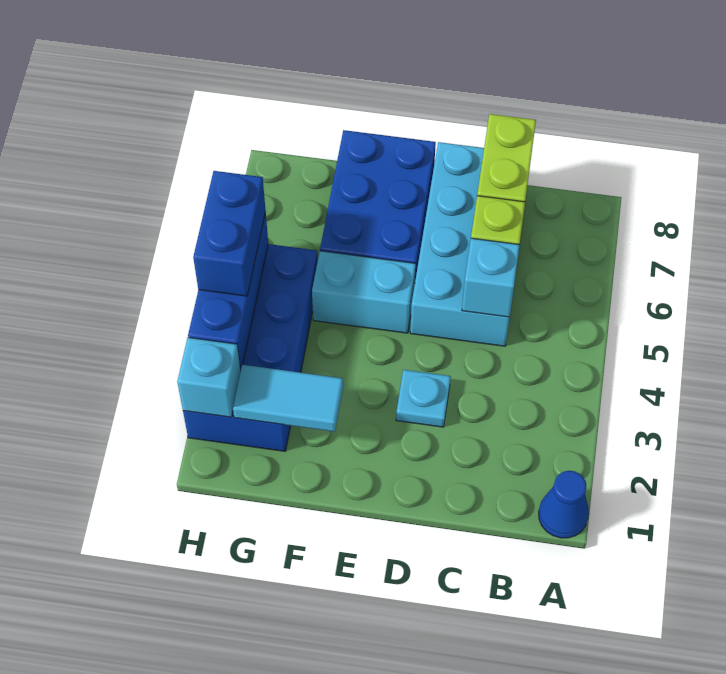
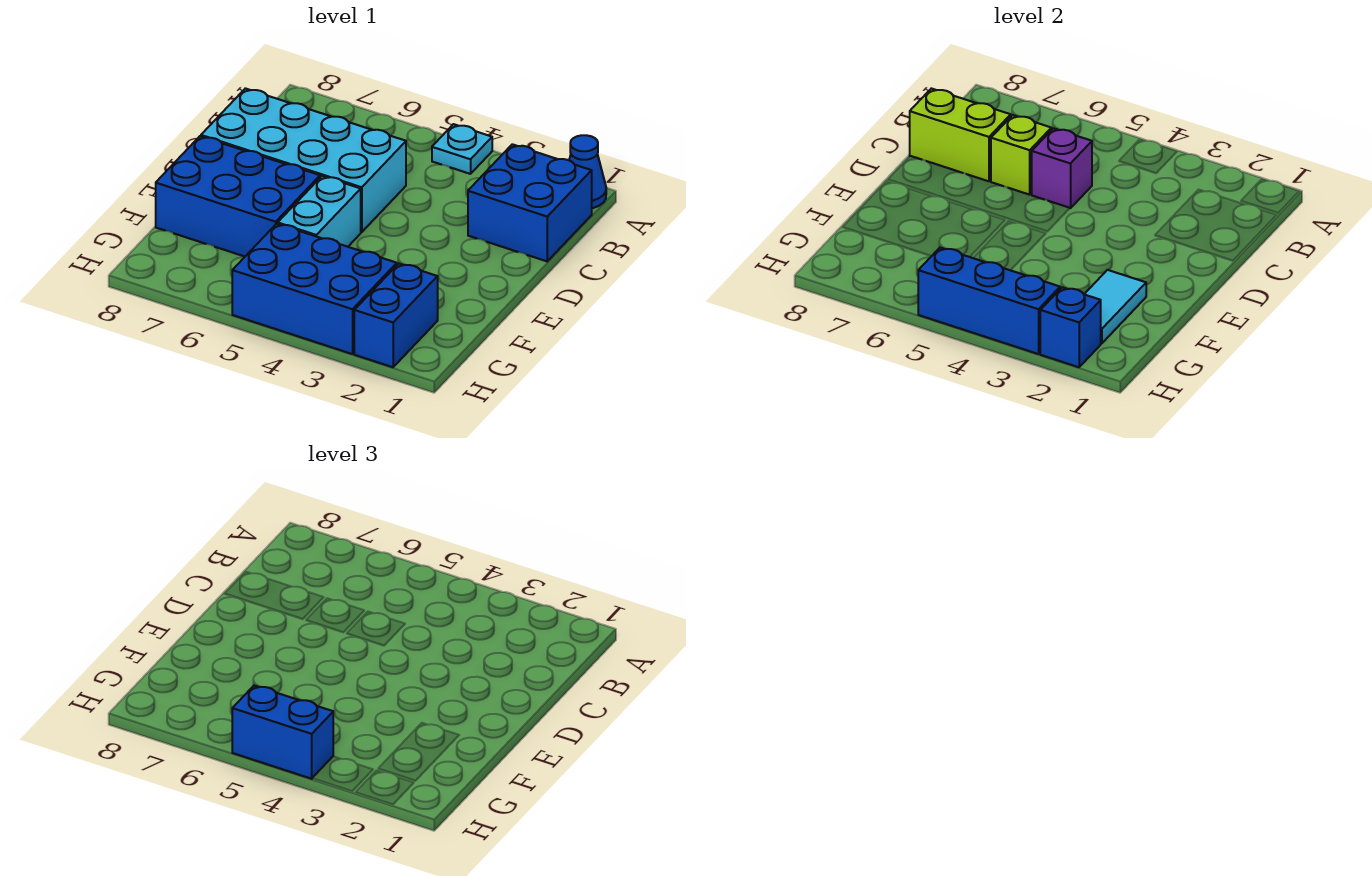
none -> blue brick B1:C2 level 1
cyan brick C5 level 2 -> purple brick C5 level 2
cyan plate D3 level 1 -> cyan plate A4 level 1
cyan brick H2 level 2 -> blue brick H2 level 2

